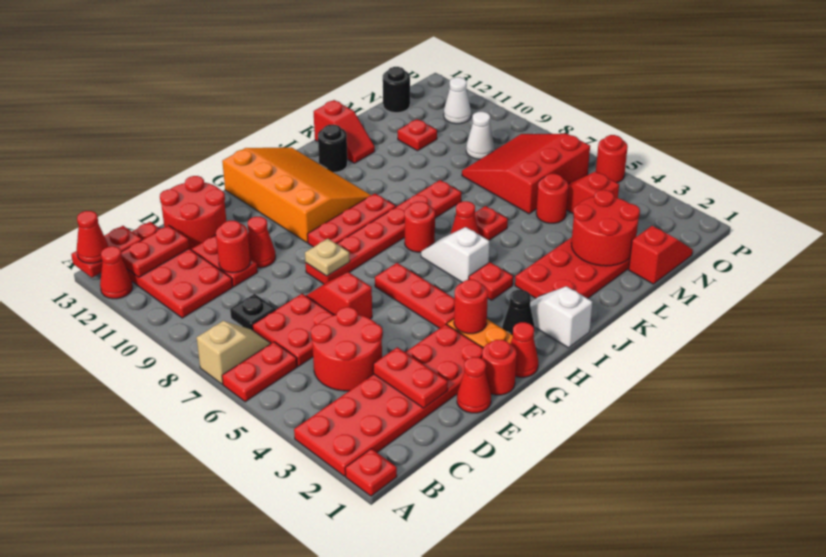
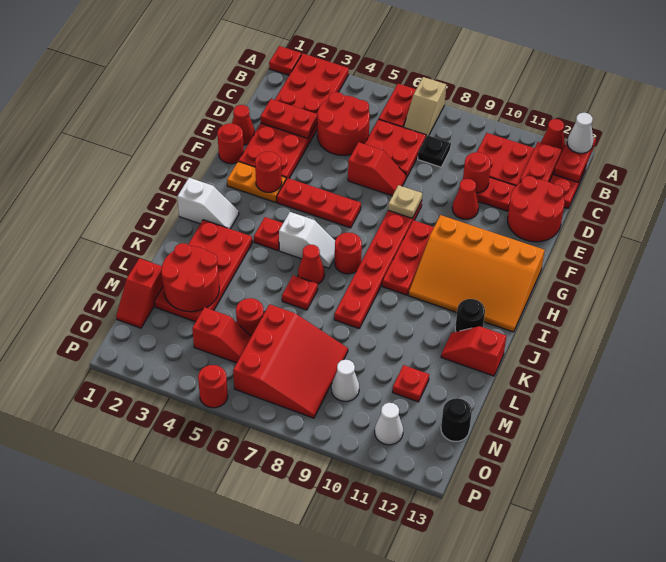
red cone A13 level 3 -> white cone A13 level 3
red cone G1 level 1 -> none
black cone H2 level 1 -> none

